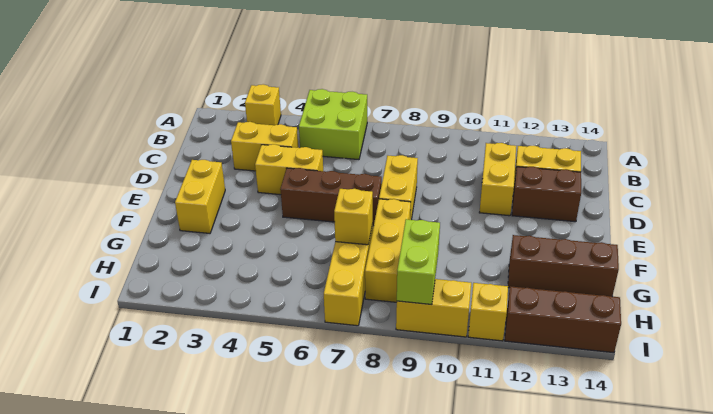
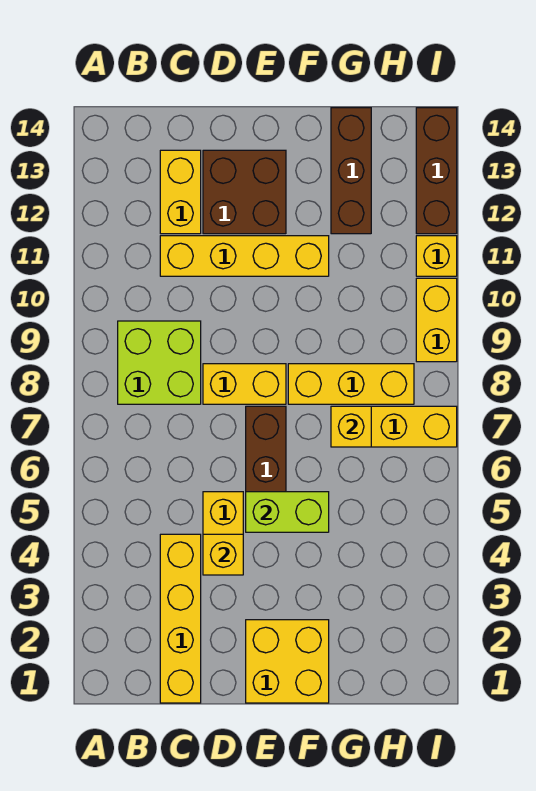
yellow brick A3 level 1 -> yellow brick D4 level 2
lime brick A5:B6 level 1 -> lime brick B8:C9 level 1
yellow brick C3:C4 level 1 -> yellow brick C1:C4 level 1
yellow brick C11:D11 level 1 -> yellow brick C11:F11 level 1
brown brick D12:D13 level 1 -> brown brick D12:E13 level 1
yellow brick E2:F2 level 1 -> yellow brick E1:F2 level 1
lime brick H9:I9 level 2 -> lime brick E5:F5 level 2

